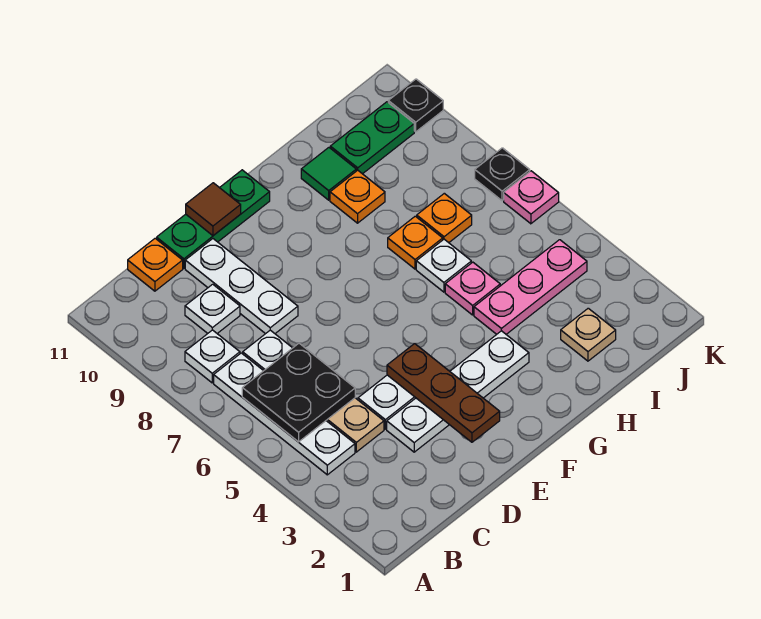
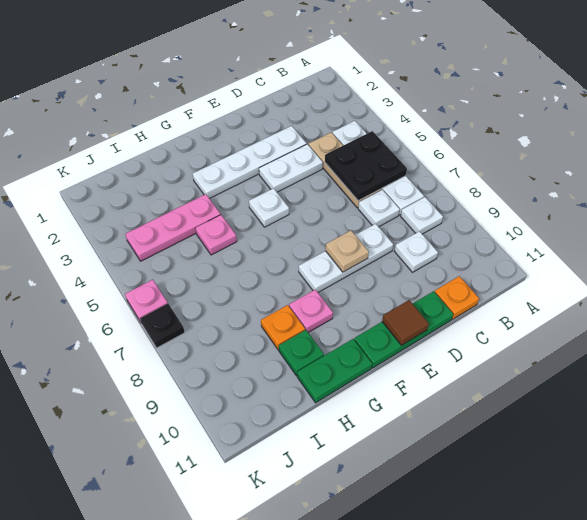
white plate D8:D10 level 1 -> white plate D8:F8 level 1
brown plate E2:E4 level 2 -> none
none -> pink plate G9 level 1
white plate H6 level 1 -> white plate F5 level 1
orange plate H7 level 1 -> none
green tile H10 level 1 -> green plate H10 level 1
tan plate I2 level 1 -> tan plate E8 level 2
orange plate I7 level 1 -> none
green plate I10:J10 level 1 -> green plate G11:H11 level 1
black plate K10 level 1 -> none

